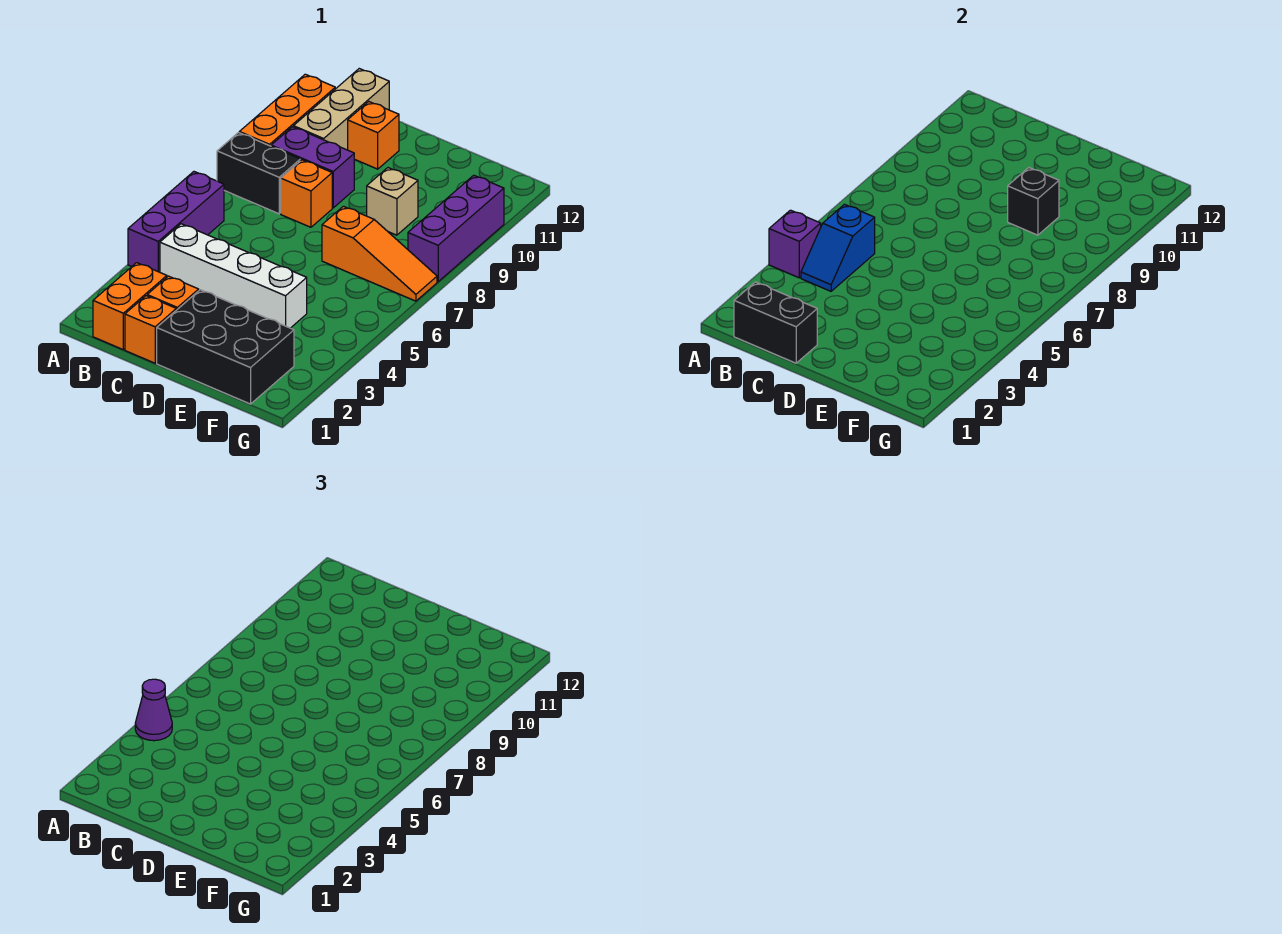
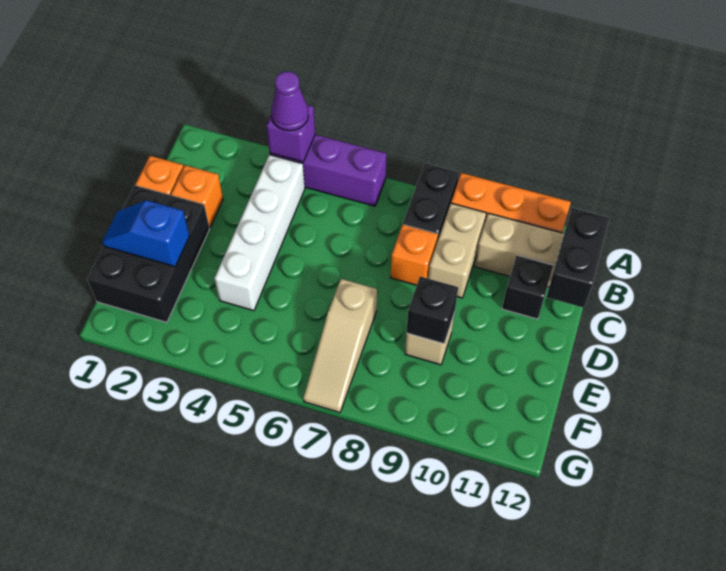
orange brick B1:B2 level 1 -> none
black brick B1:C1 level 2 -> black brick B12:C12 level 2
blue slope B4:B5 level 2 top 5 -> blue slope E1:E2 level 2 top 2
purple brick B9:C9 level 1 -> tan brick B9:C9 level 1
orange brick C11 level 1 -> black brick C11 level 1
orange slope E7:G7 level 1 top E -> tan slope E7:G7 level 1 top E
purple brick G8:G10 level 1 -> none

